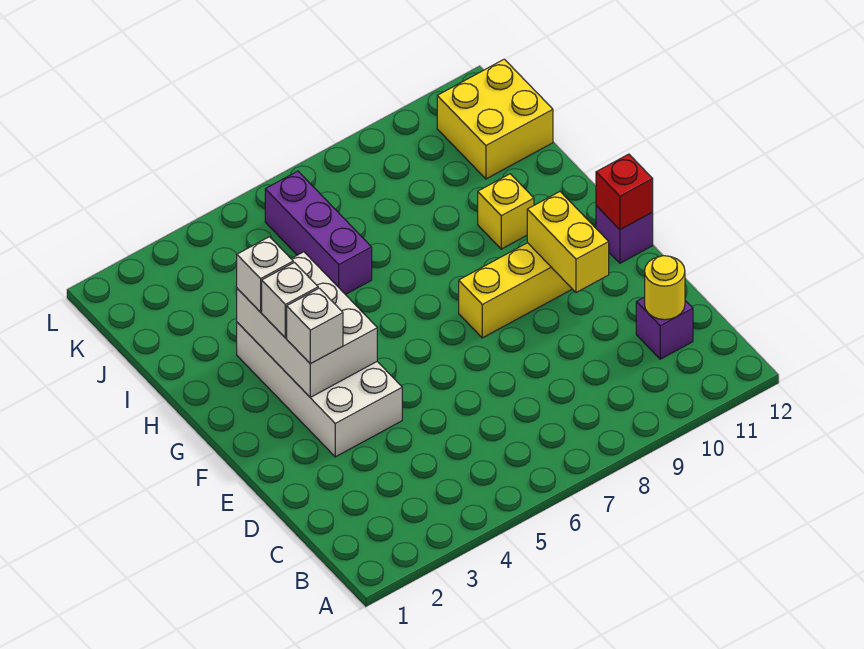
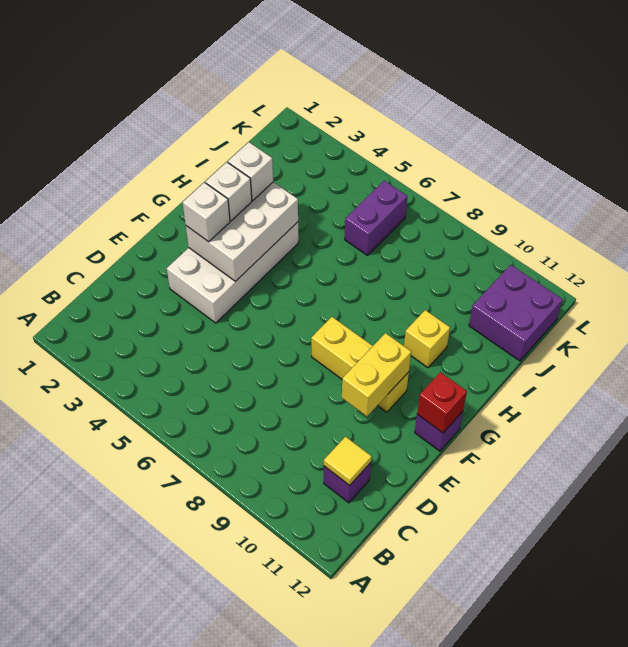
yellow round brick C11 level 2 -> yellow tile C11 level 2
purple brick I6:K6 level 1 -> purple brick J6:K6 level 1
yellow brick J11:K12 level 1 -> purple brick J11:K12 level 1

